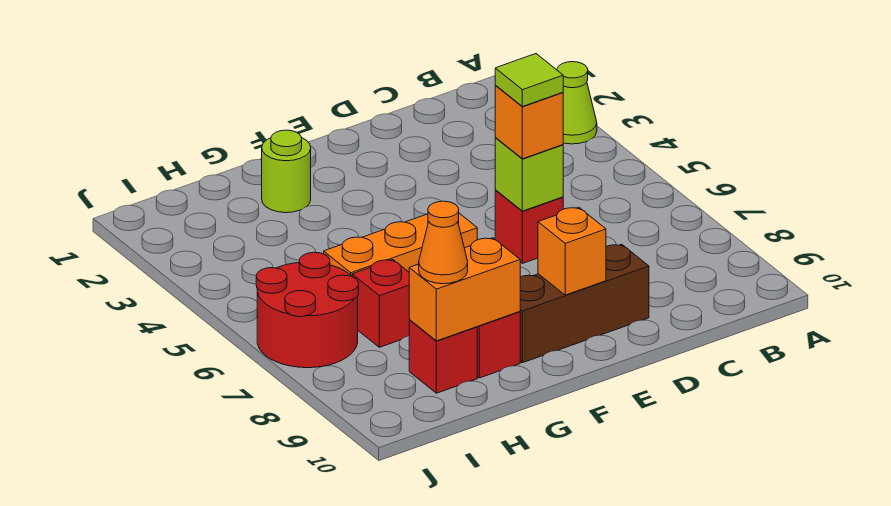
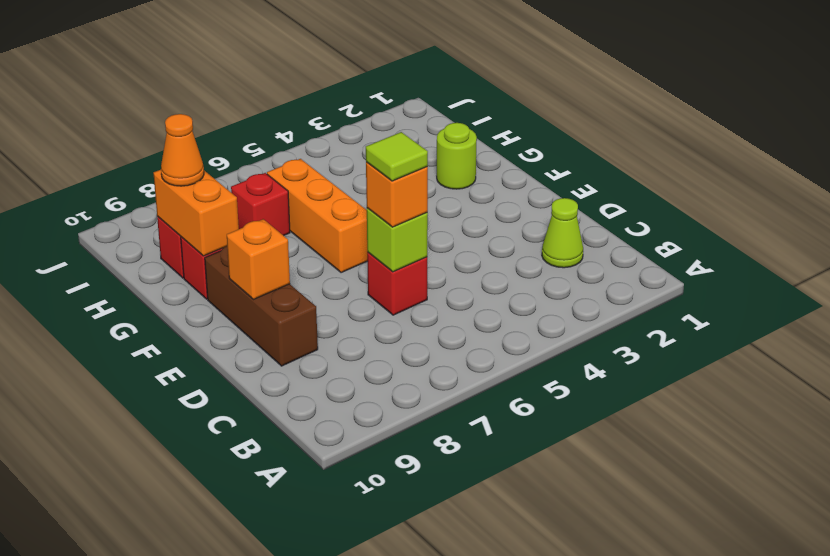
lime cone A3 level 1 -> lime cone C2 level 1
red round brick I6:J7 level 1 -> none

